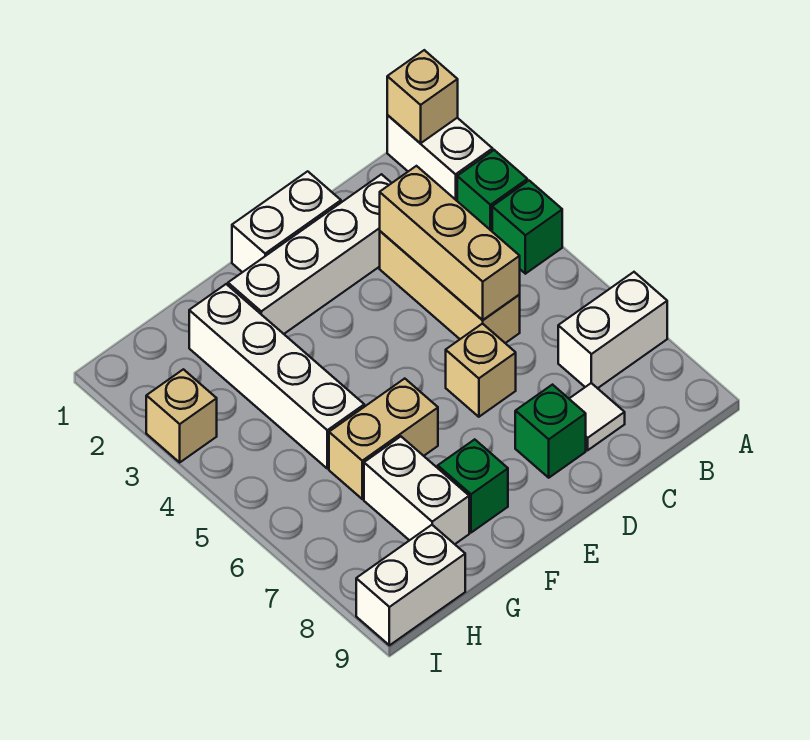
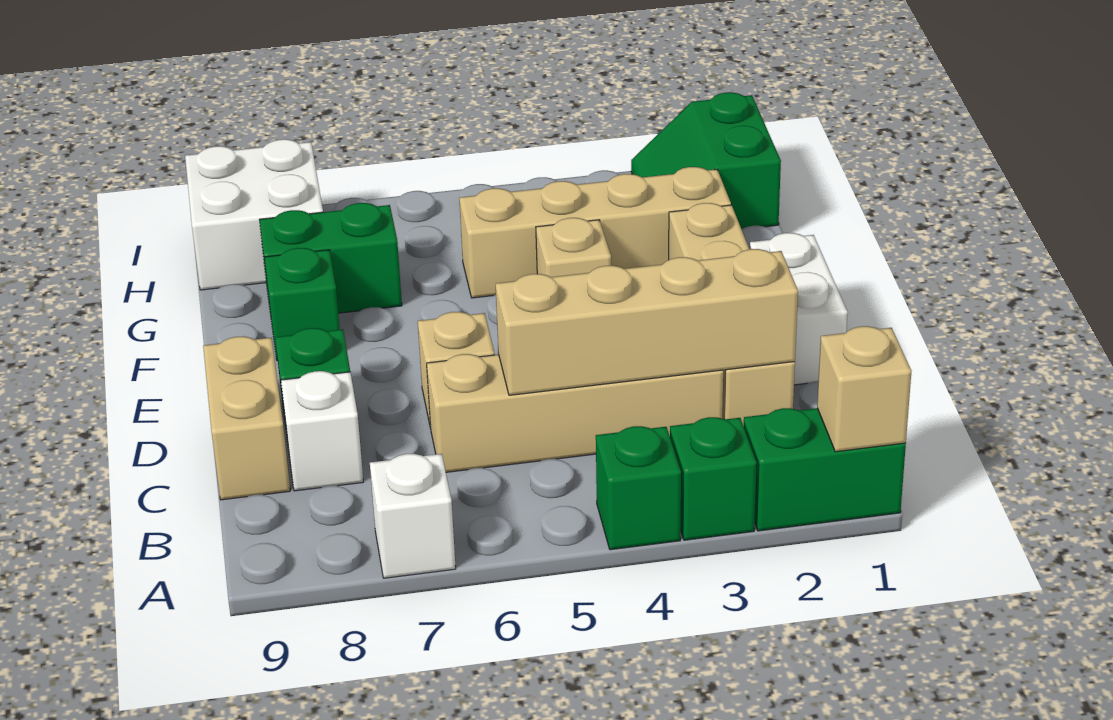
white brick A1:A2 level 1 -> green brick A1:A2 level 1
white brick A7:B7 level 1 -> white brick A7 level 1
white brick C2:F2 level 1 -> tan brick C2:F2 level 1
tan brick C3:C5 level 1 -> tan brick C3:C6 level 1
tan brick C3:C5 level 2 -> tan brick C2:C5 level 2
white tile C8 level 1 -> white brick C8 level 1
tan brick F6:G6 level 1 -> tan brick C9:D9 level 1
white brick G2:G5 level 1 -> tan brick G2:G5 level 1
white brick G7:G8 level 1 -> green brick G7:G8 level 1
none -> green slope H1:I2 level 1 top 1
white brick H9:I9 level 1 -> white brick H8:I9 level 1
tan brick I3 level 1 -> tan brick F4 level 1

